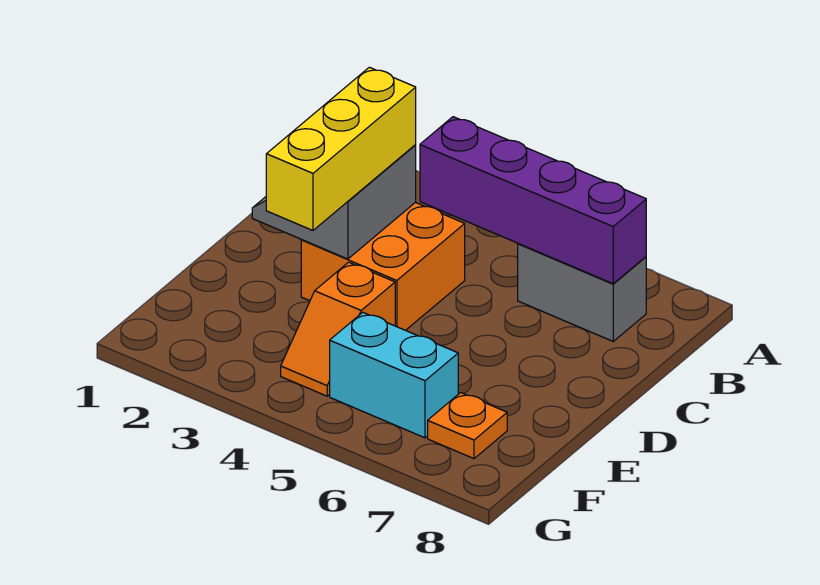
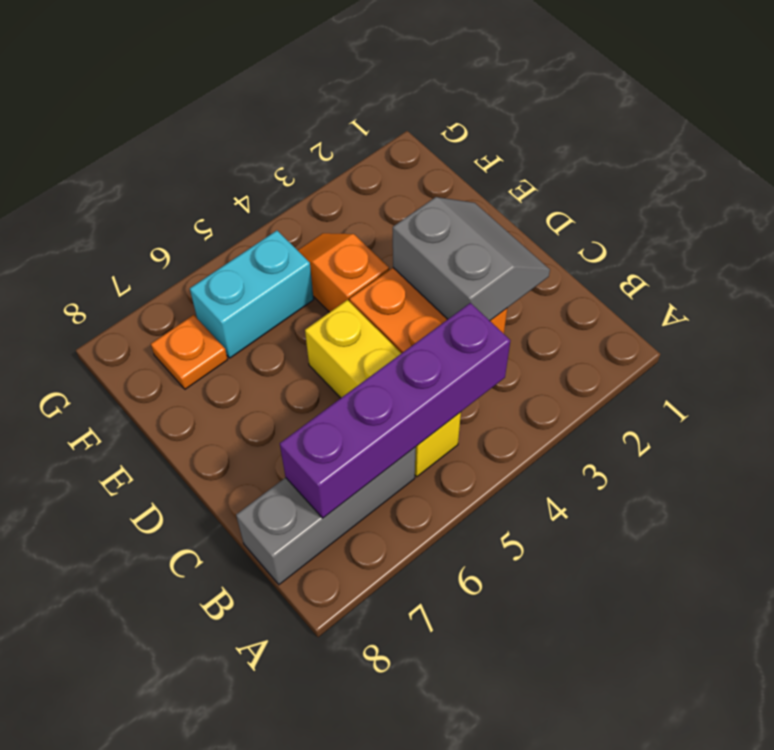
grey brick B6:B7 level 1 -> grey brick B6:B8 level 1
yellow brick C3:E3 level 3 -> yellow brick B5:D5 level 1

